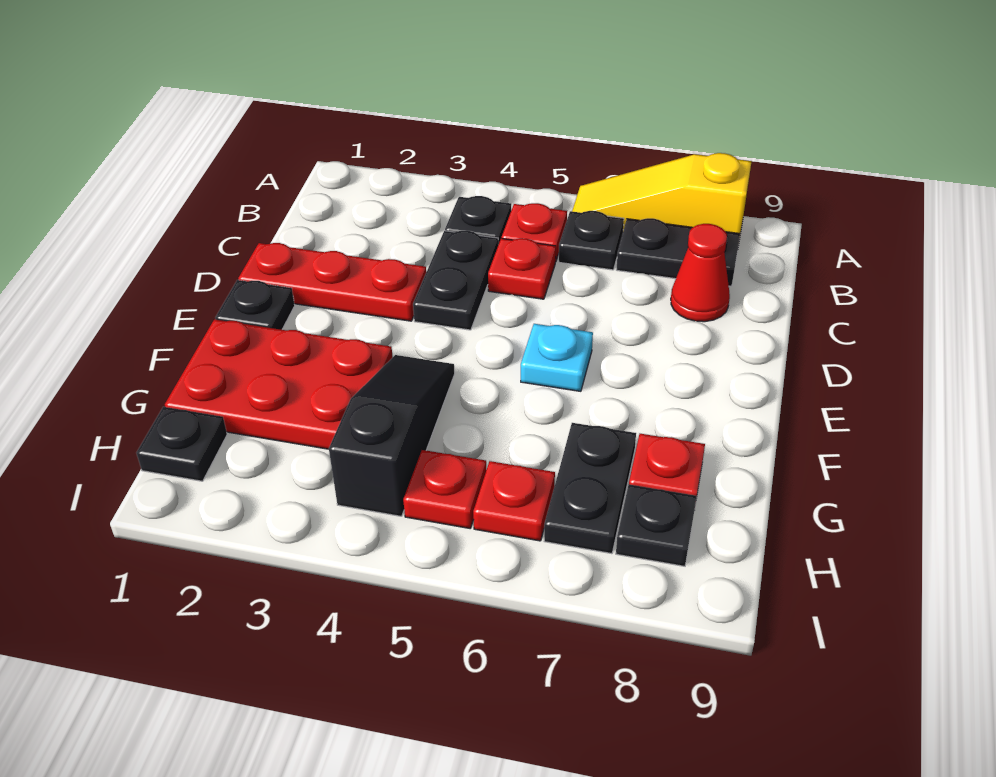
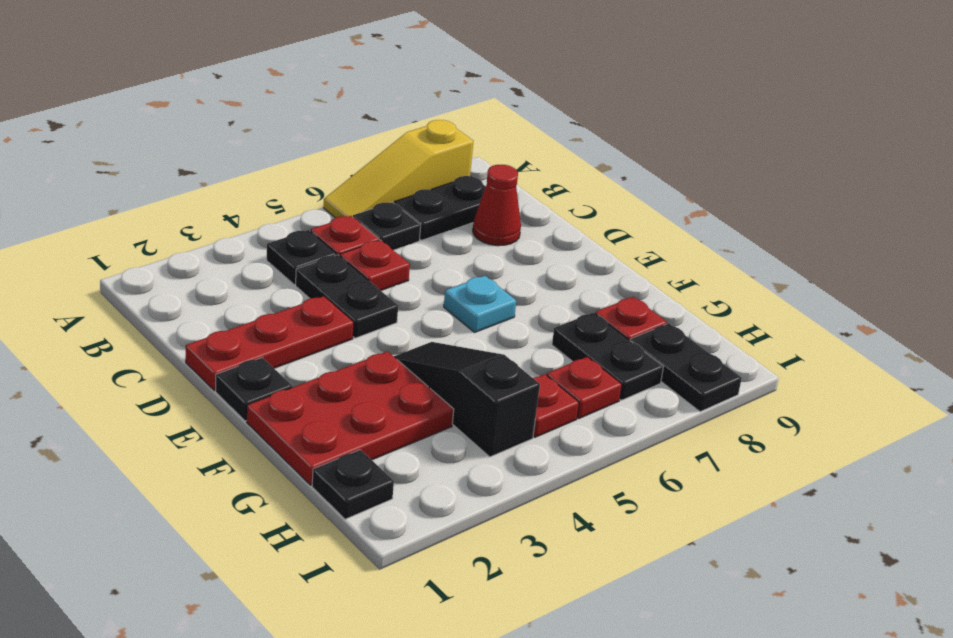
black plate H8 level 1 -> black plate H8:I8 level 1

